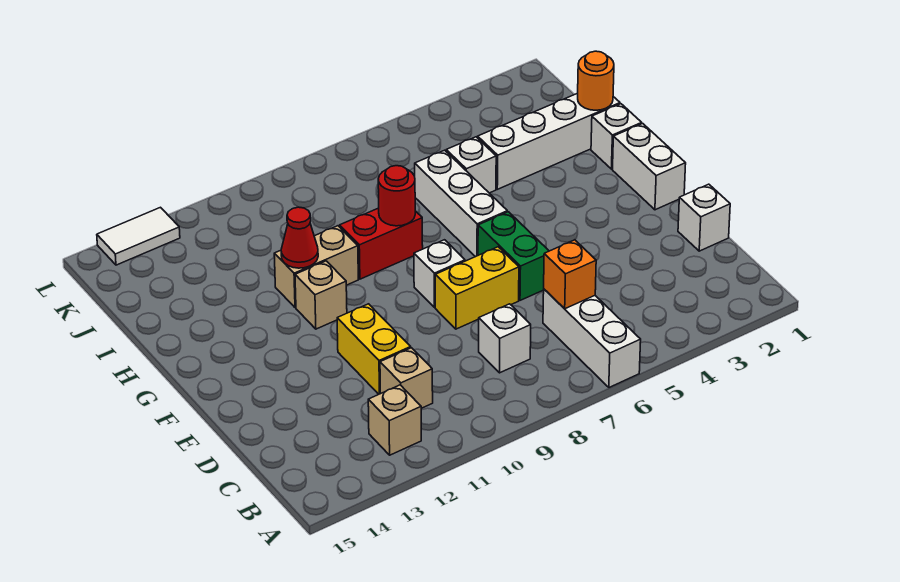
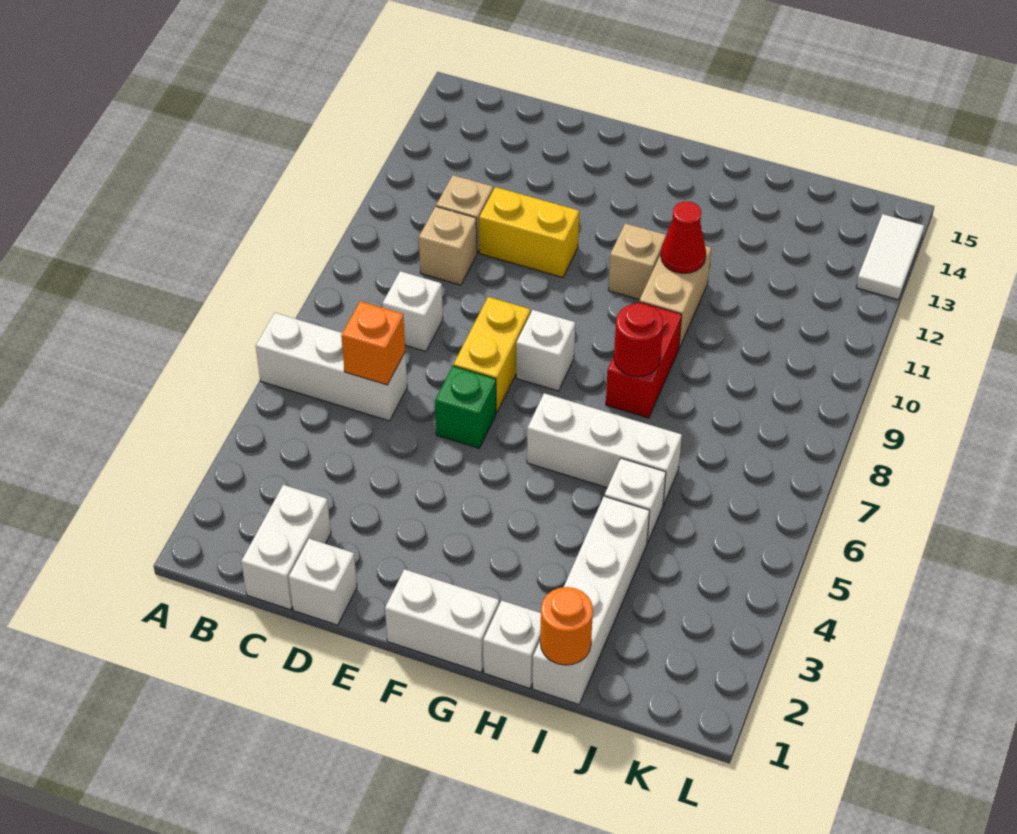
tan brick B12 level 1 -> tan brick C10 level 1
none -> white brick C1:C2 level 1
green brick E6:F6 level 1 -> green brick E6 level 1

